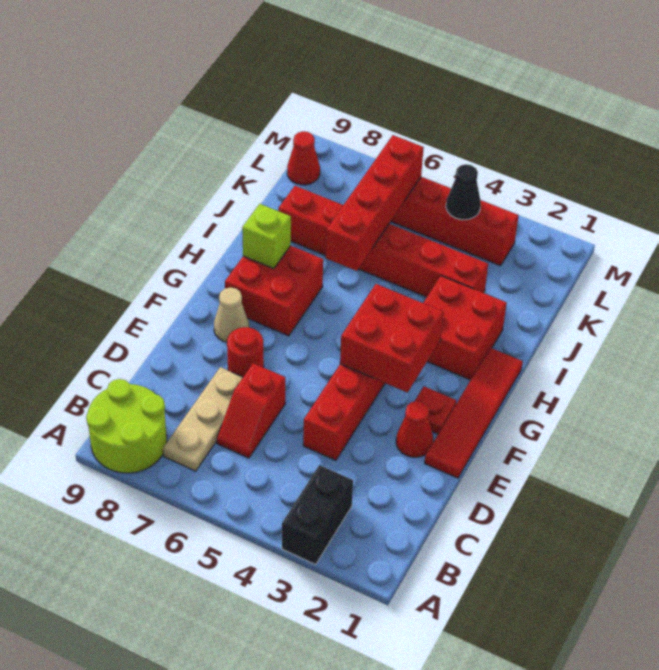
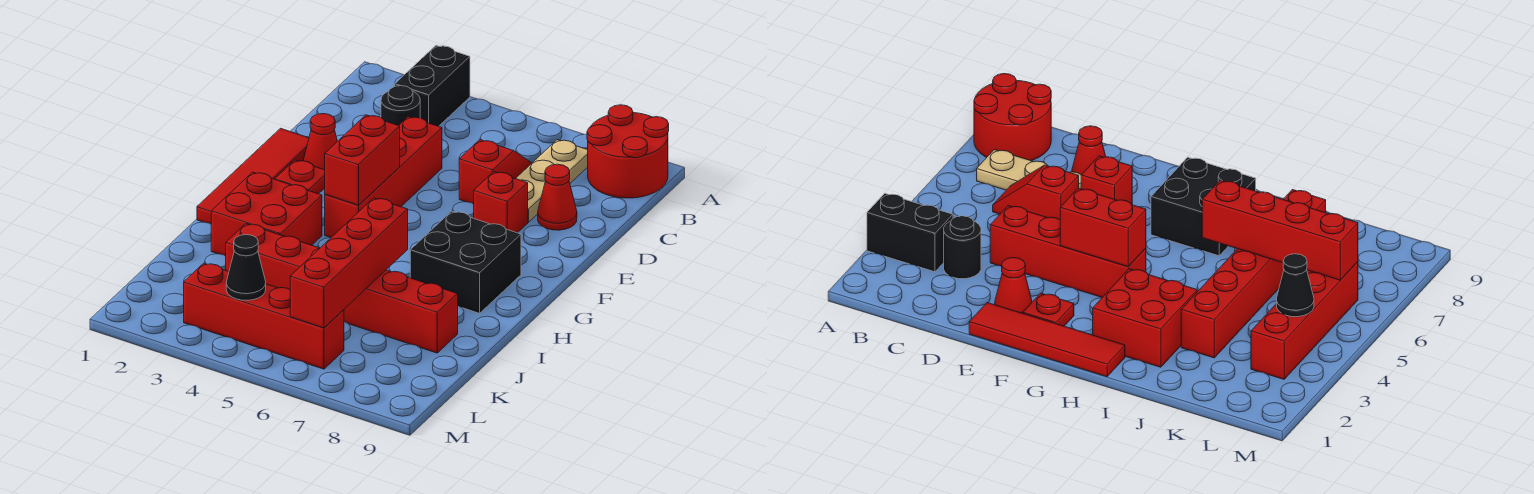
lime round brick A8:B9 level 1 -> red round brick A8:B9 level 1
none -> black round brick C3 level 1
red round brick E7 level 1 -> red brick E7 level 1
red brick F3:G4 level 2 -> red brick F4:G4 level 2
tan cone F8 level 1 -> none
red brick G7:H8 level 1 -> black brick G7:H8 level 1
lime brick H8 level 2 -> none
red cone L9 level 1 -> red cone D8 level 1

